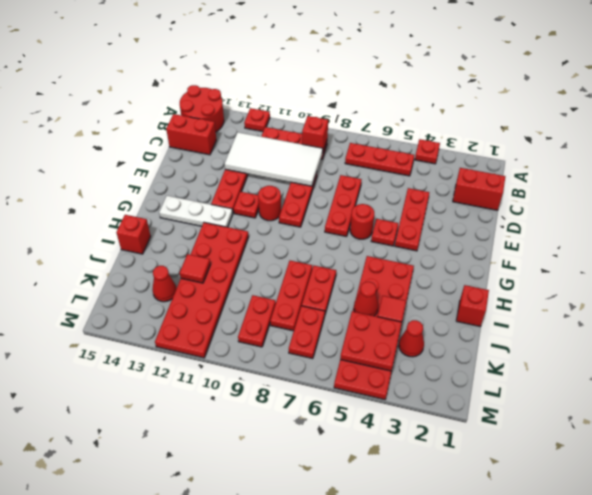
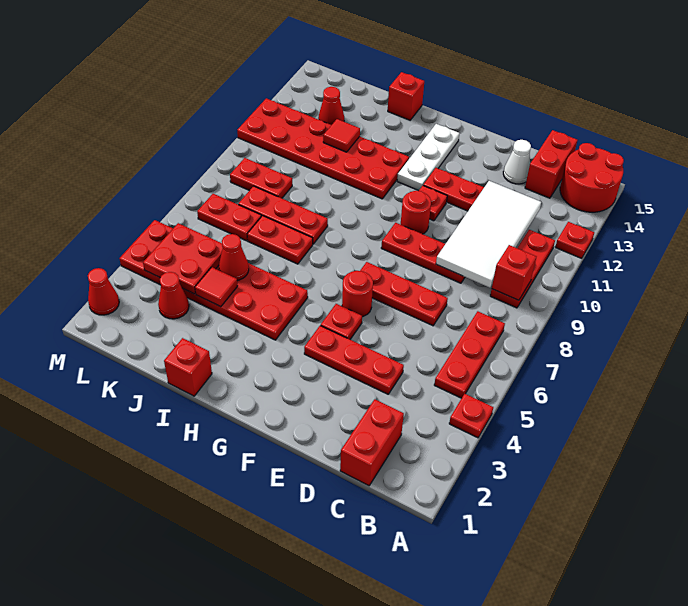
none -> white cone D14 level 1
none -> red cone M2 level 1

